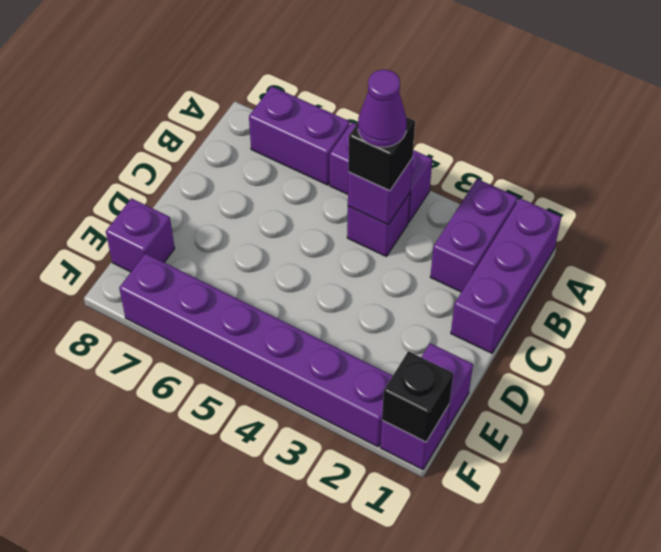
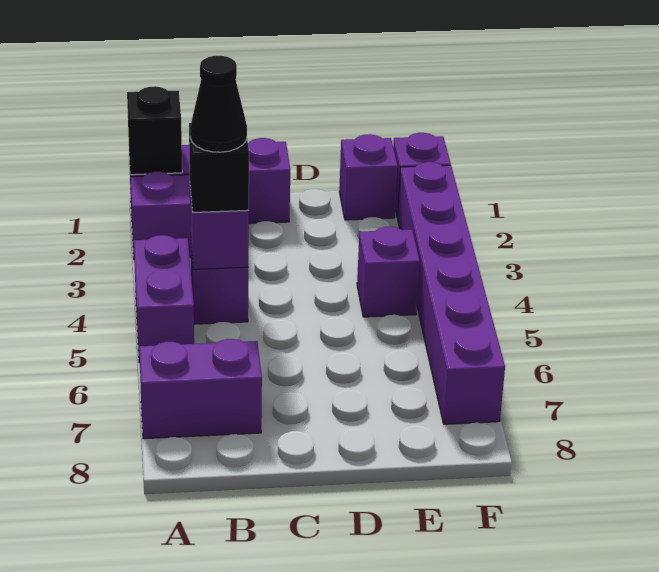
purple brick A6:A7 level 1 -> purple brick A7:B7 level 1
purple cone B4 level 4 -> black cone B4 level 4
purple brick E8 level 1 -> purple brick E4 level 1
black brick F1 level 2 -> black brick A1 level 2

